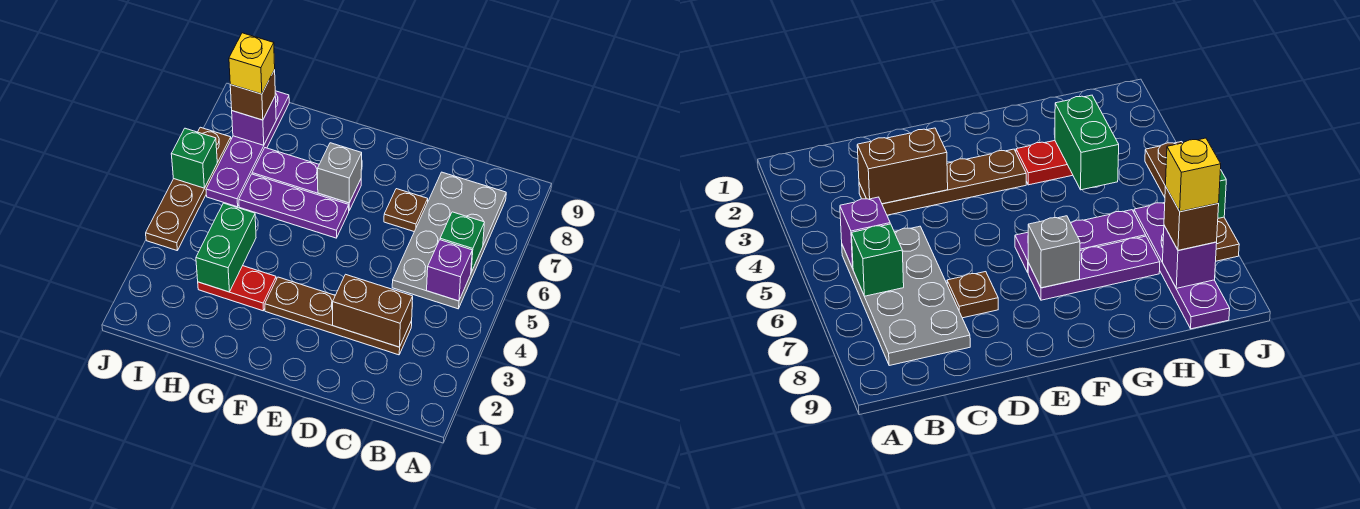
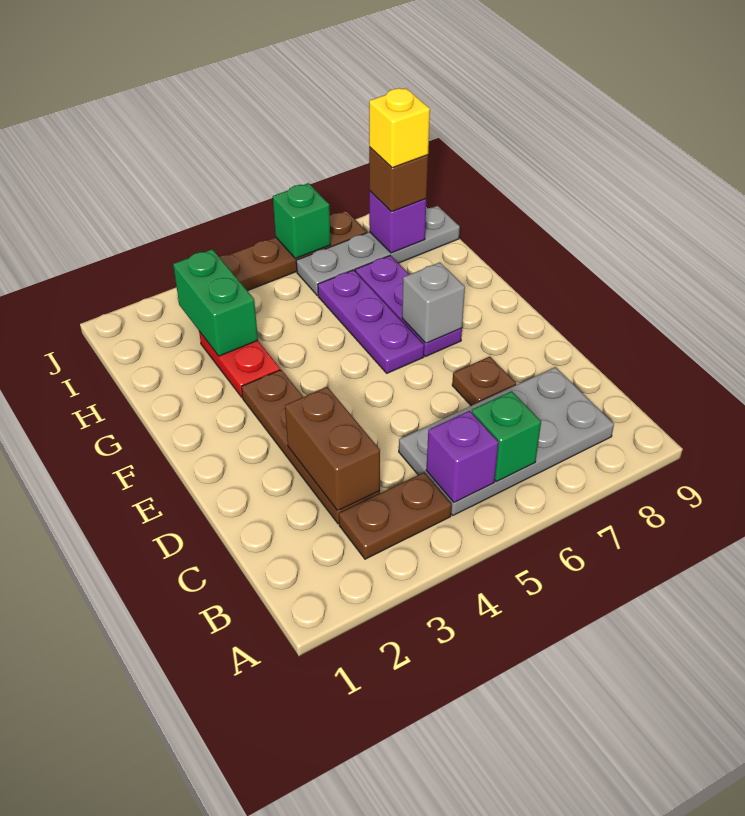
none -> brown plate B3:B4 level 1
green brick H3:H4 level 2 -> green brick H3:I3 level 2
purple plate I6:I9 level 1 -> grey plate I6:I9 level 1

